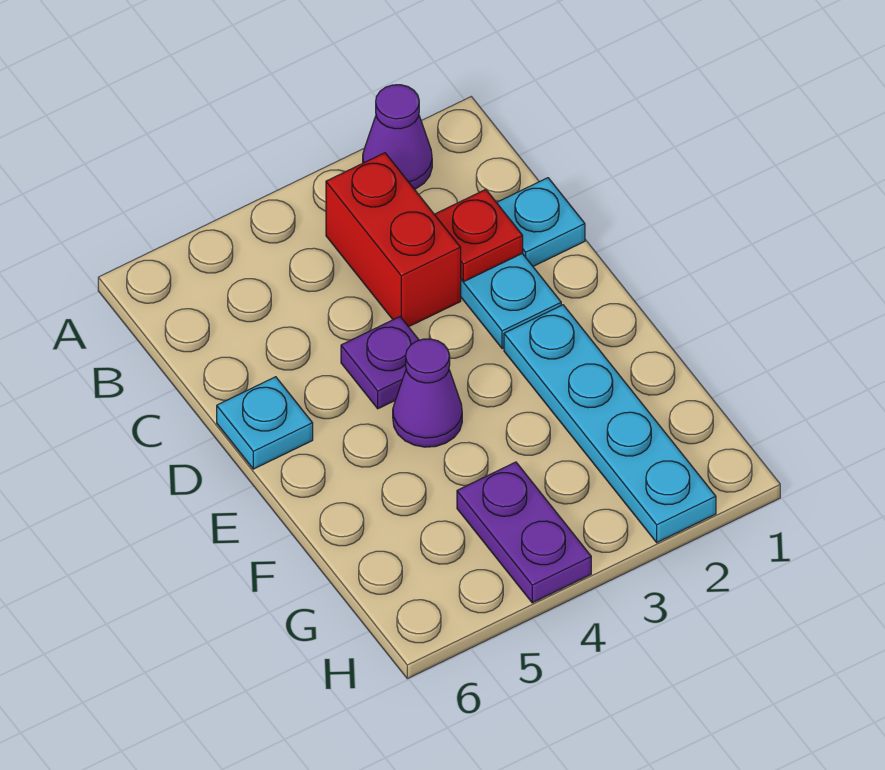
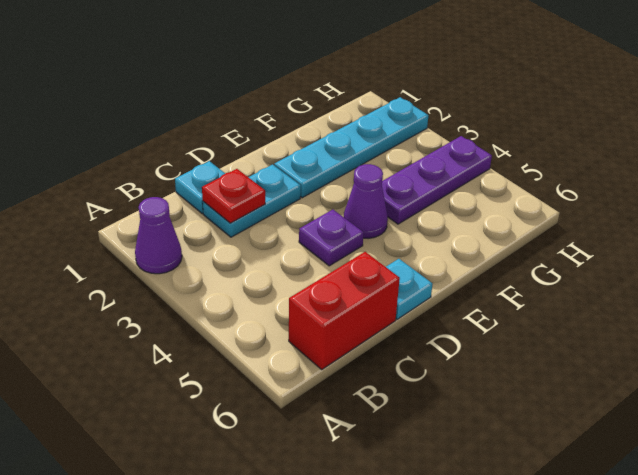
red brick B3:C3 level 1 -> red brick B6:C6 level 1
purple plate G4:H4 level 1 -> purple plate F4:H4 level 1

